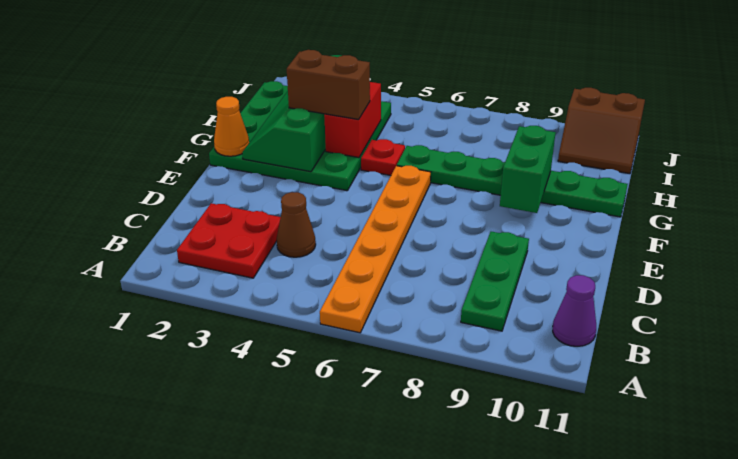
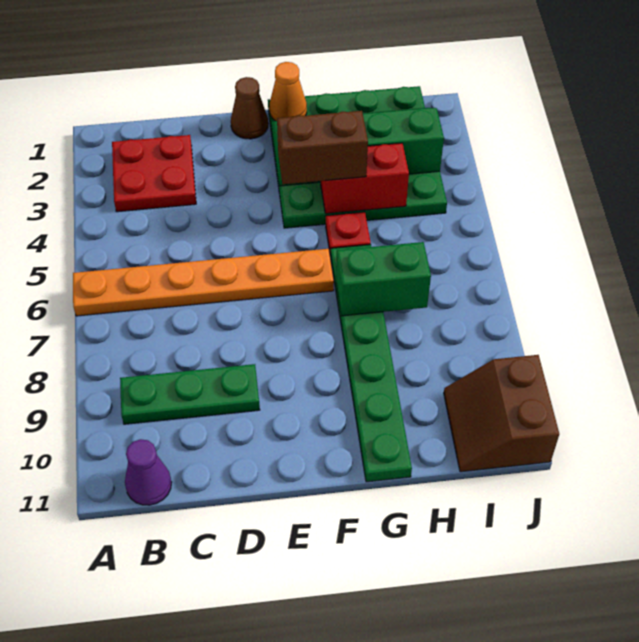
brown cone C4 level 1 -> brown cone E1 level 1
green brick F9:G9 level 2 -> green brick G7:H7 level 2
brown brick G3:G4 level 3 -> brown brick F4:G4 level 3

